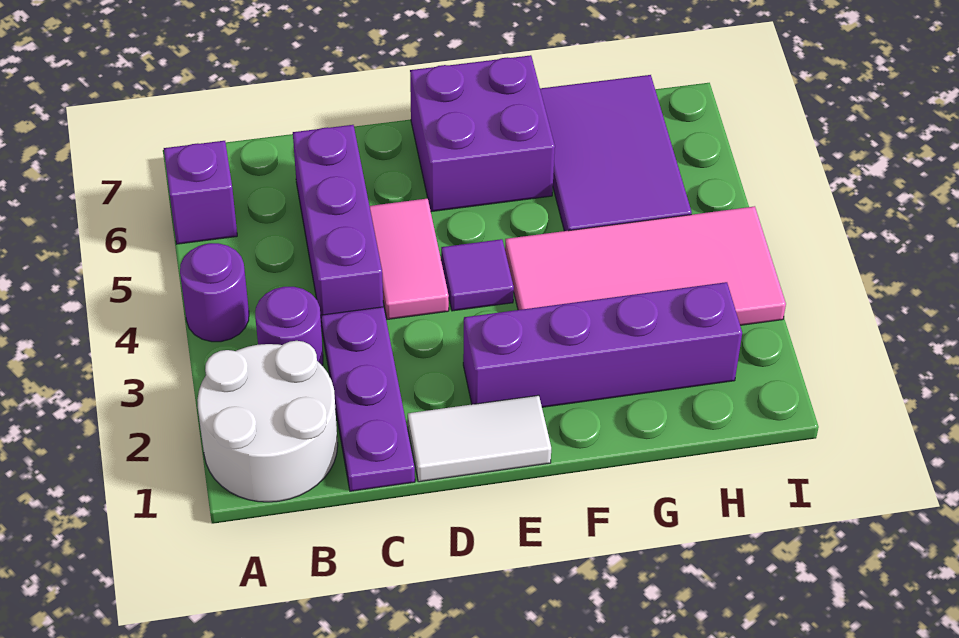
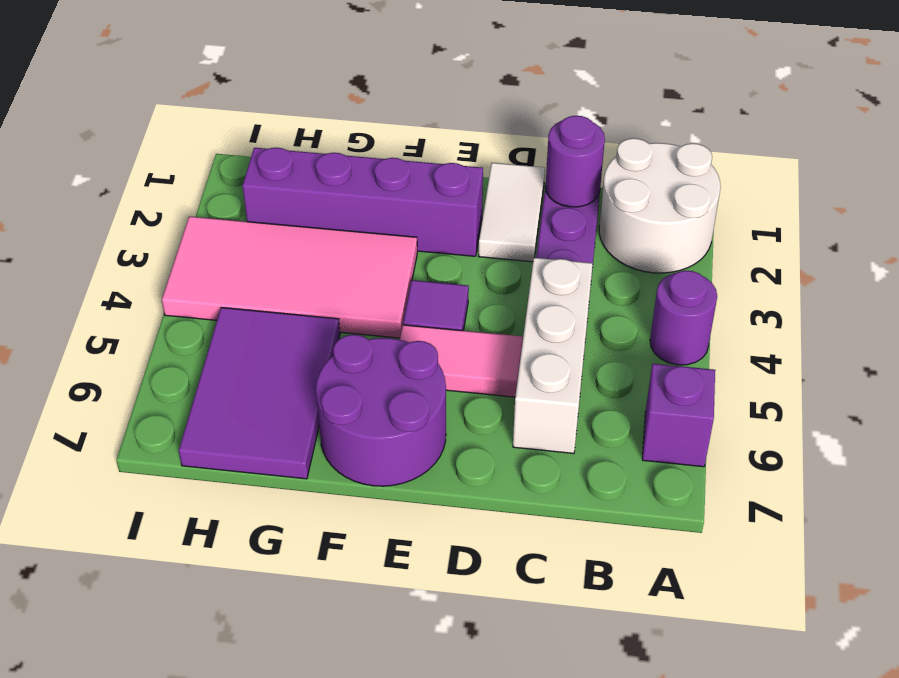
purple round brick B3 level 1 -> purple round brick C1 level 2
purple brick C4:C6 level 1 -> white brick C4:C6 level 1
white tile D1:E1 level 1 -> white tile D1:D2 level 1
pink tile D4:D5 level 1 -> pink tile D5:E5 level 1
purple brick E6:F7 level 1 -> purple round brick E6:F7 level 1

